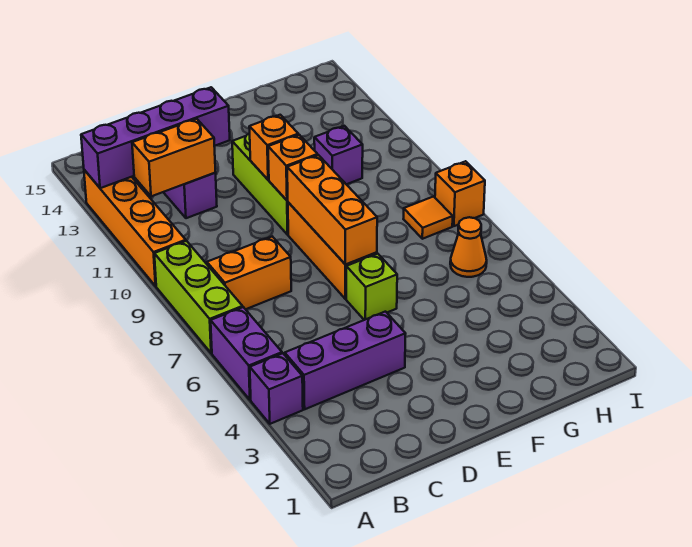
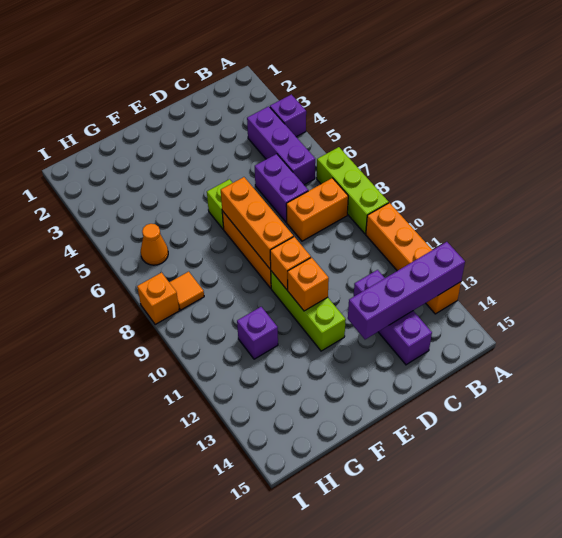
purple brick A5:A6 level 1 -> purple brick C6:C7 level 1
purple brick B4:D4 level 1 -> purple brick B4:B6 level 1
orange brick B12:C12 level 2 -> none

